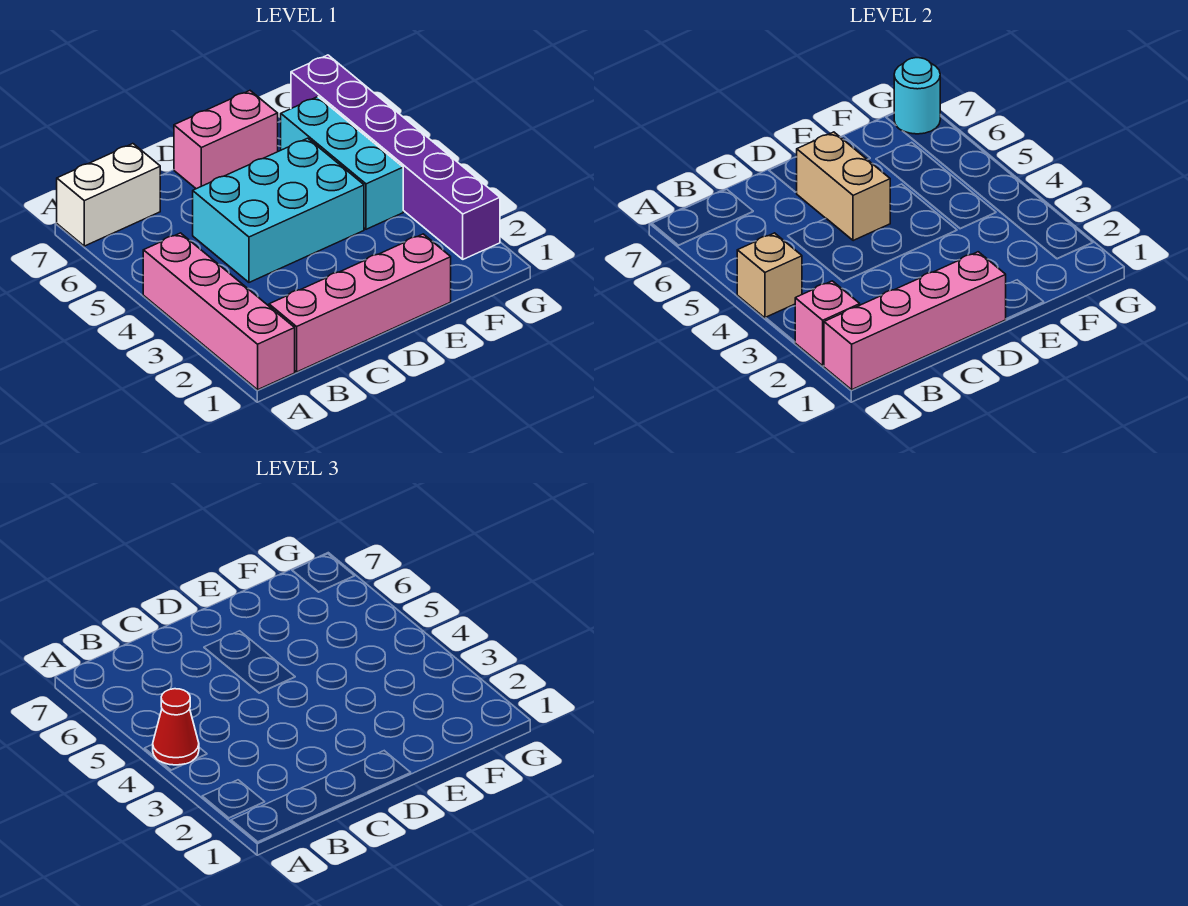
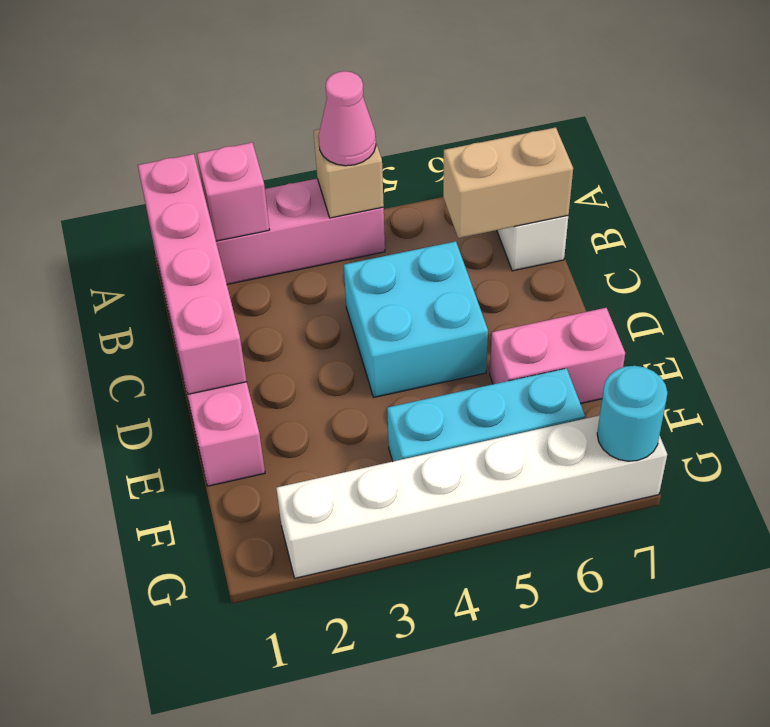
red cone A4 level 3 -> pink cone A4 level 3
cyan brick C4:E5 level 1 -> cyan brick C4:D5 level 1
tan brick D5:D6 level 2 -> tan brick B6:B7 level 2
pink brick D7:E7 level 1 -> pink brick E6:E7 level 1
purple brick G2:G7 level 1 -> white brick G2:G7 level 1

